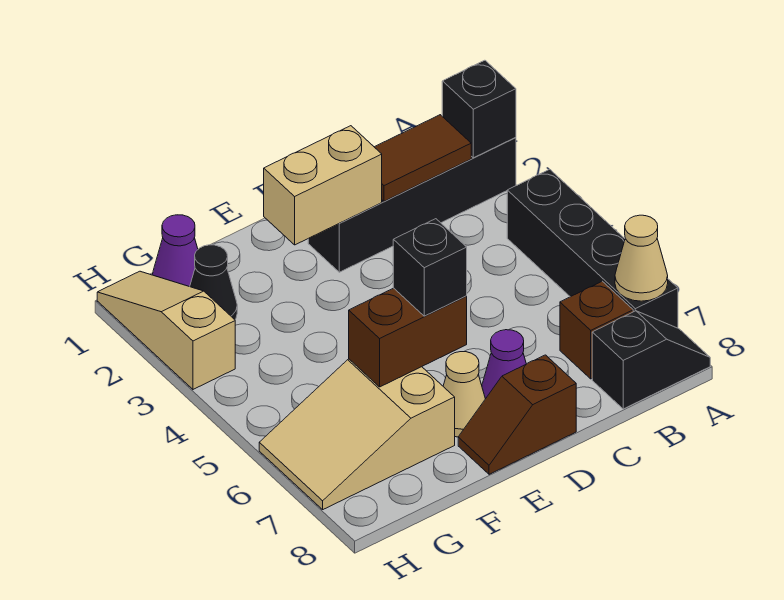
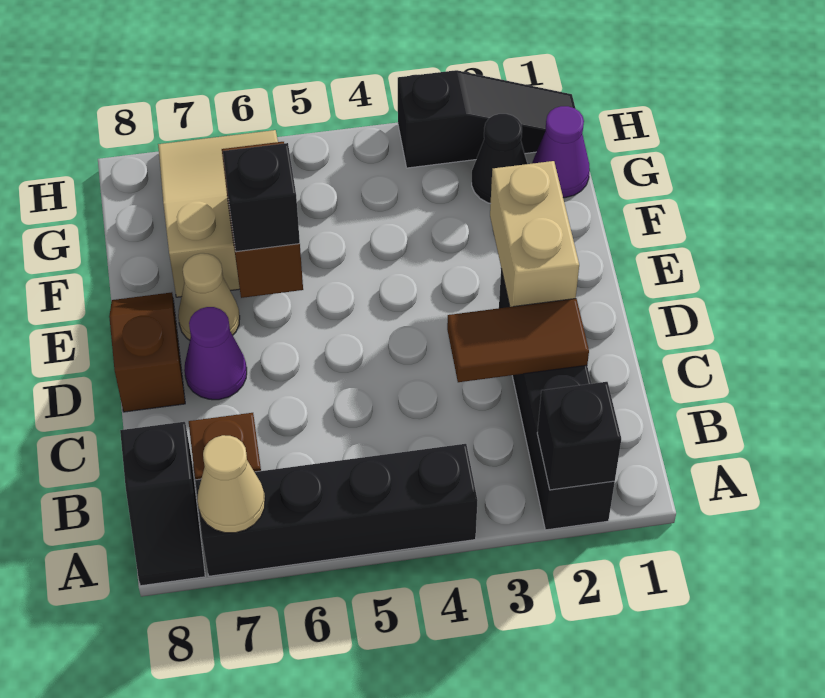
brown tile B2:C2 level 2 -> brown tile C2:C3 level 2
tan slope H1:H3 level 1 top 3 -> black slope H1:H3 level 1 top 3

